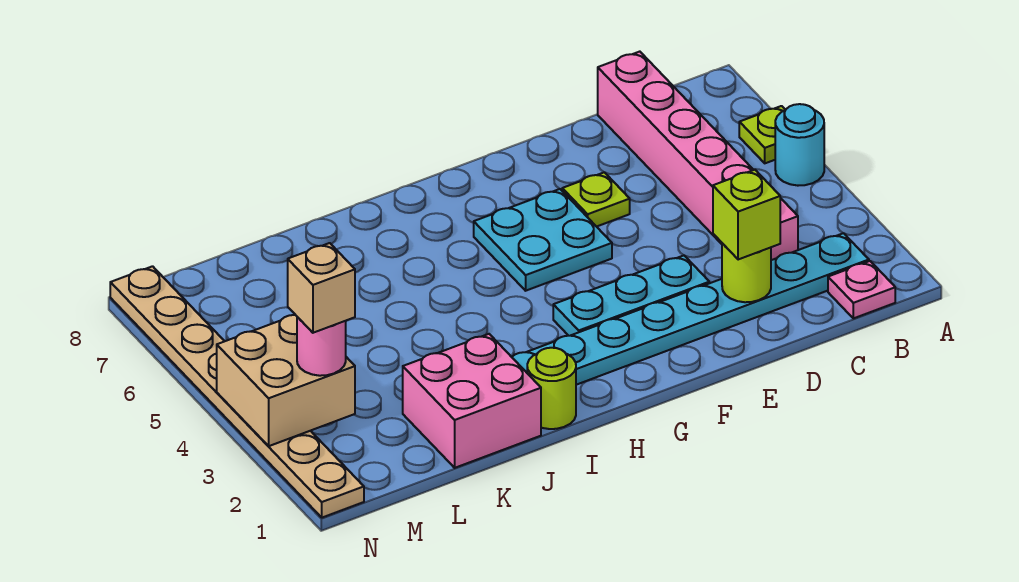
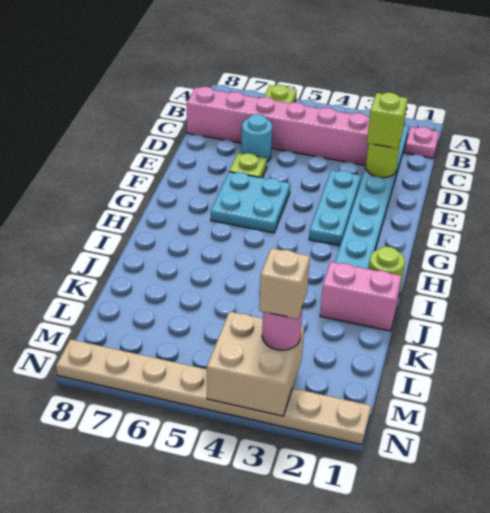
cyan round brick A5 level 1 -> cyan round brick D6 level 1
pink brick J1:K2 level 1 -> pink brick J1:J2 level 1

